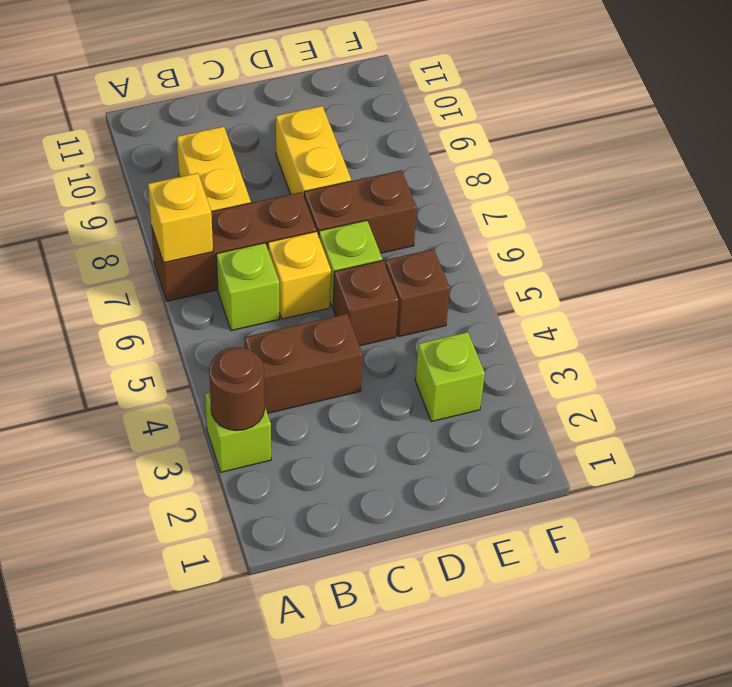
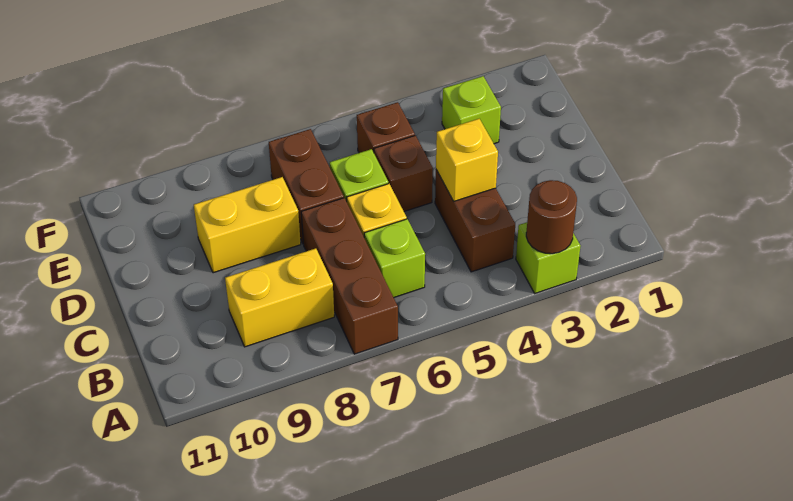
yellow brick A7 level 2 -> yellow brick C4 level 2

